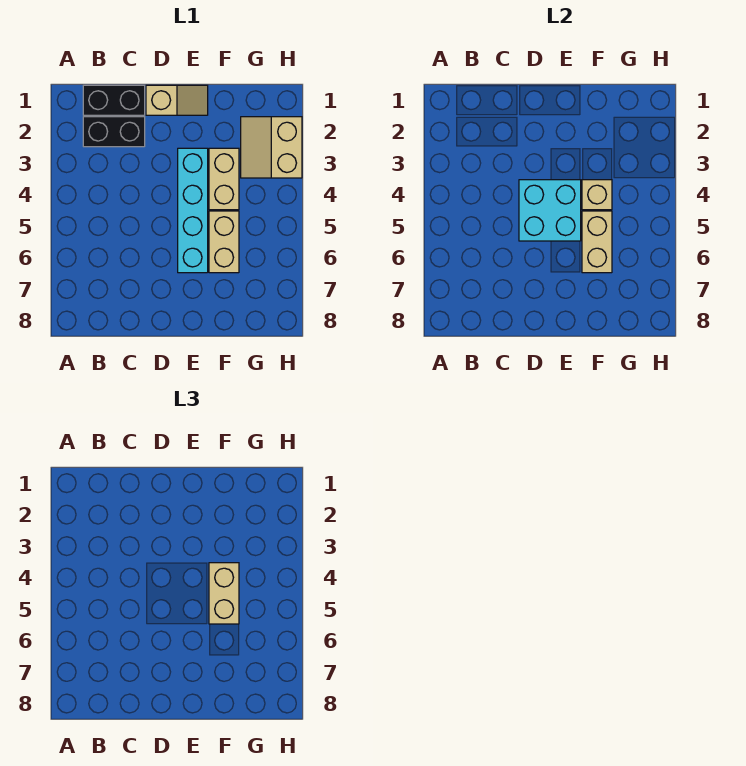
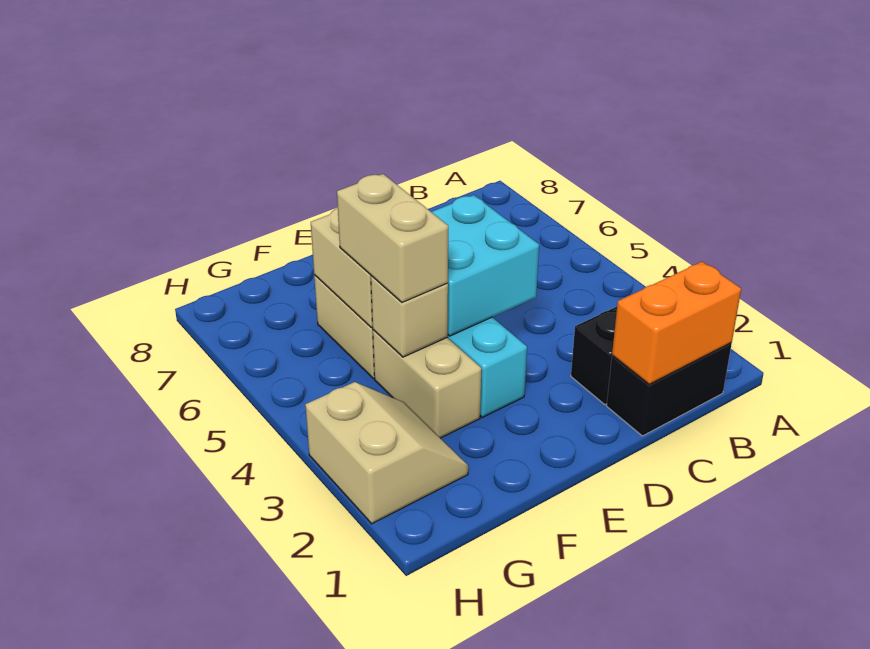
none -> orange brick B1:C1 level 2
tan slope D1:E1 level 1 top D -> none

